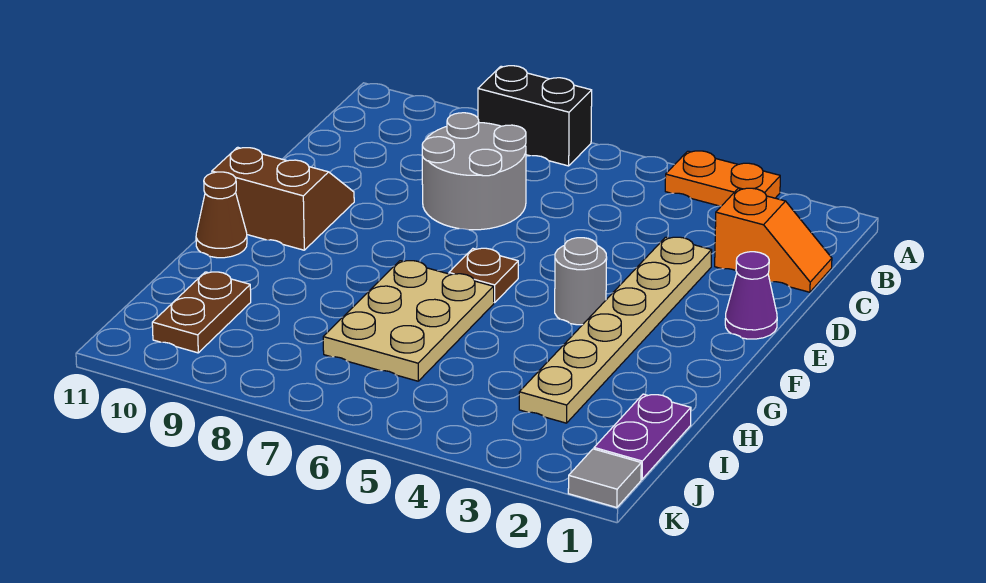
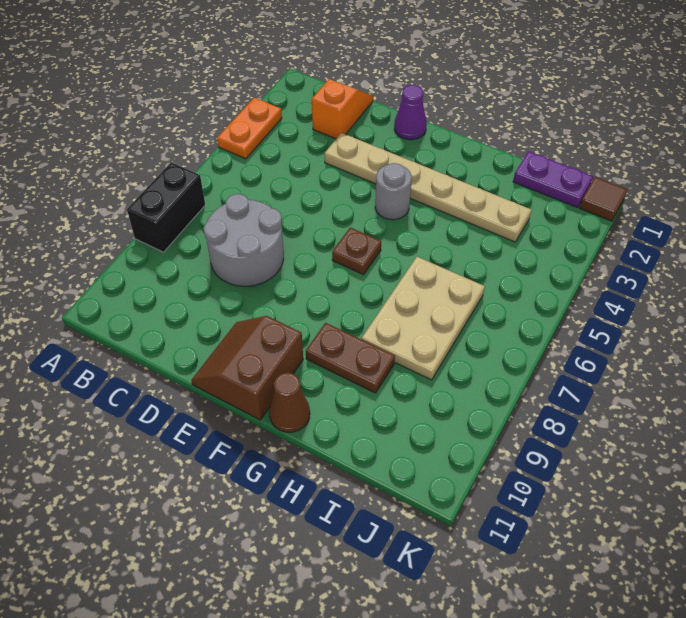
tan plate G6:I7 level 1 -> tan plate H6:I8 level 1
brown plate I10:J10 level 1 -> brown plate G9:H9 level 1
grey tile K1 level 1 -> brown tile K1 level 1

